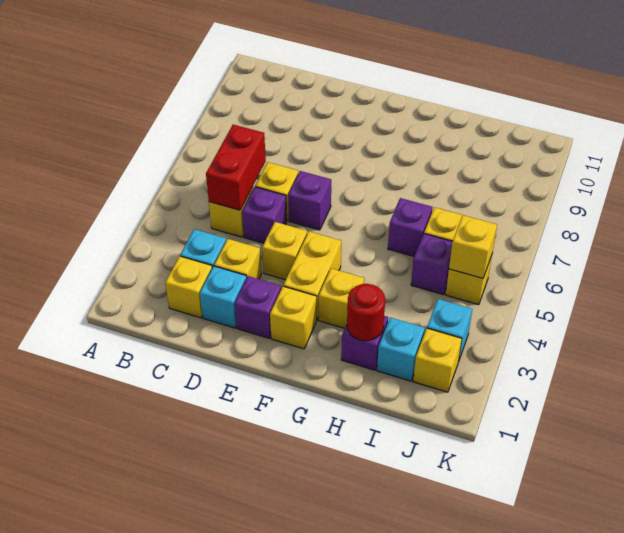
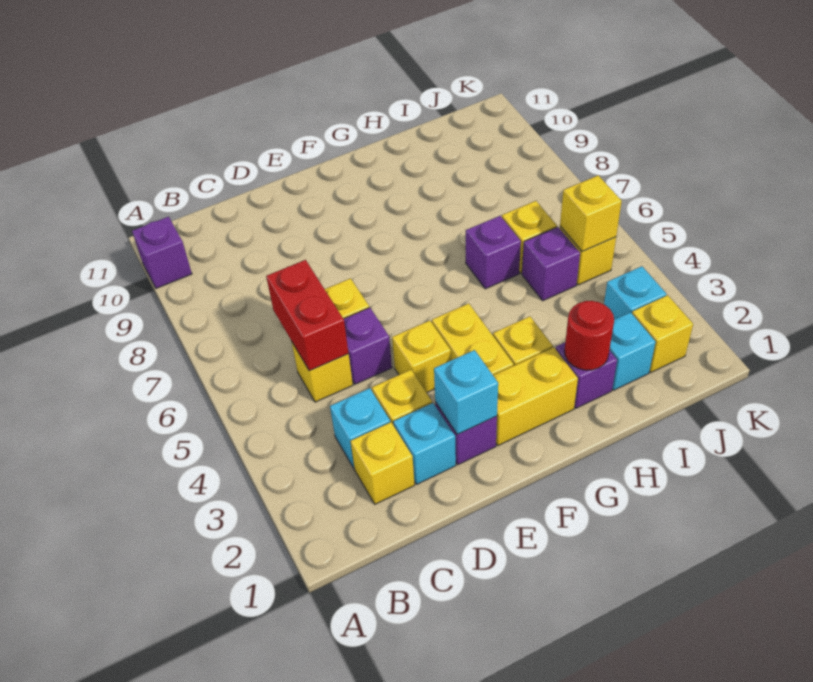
none -> cyan brick E2 level 2
purple brick E6 level 1 -> purple brick A10 level 1
yellow brick F2 level 1 -> yellow brick F2:G2 level 1

